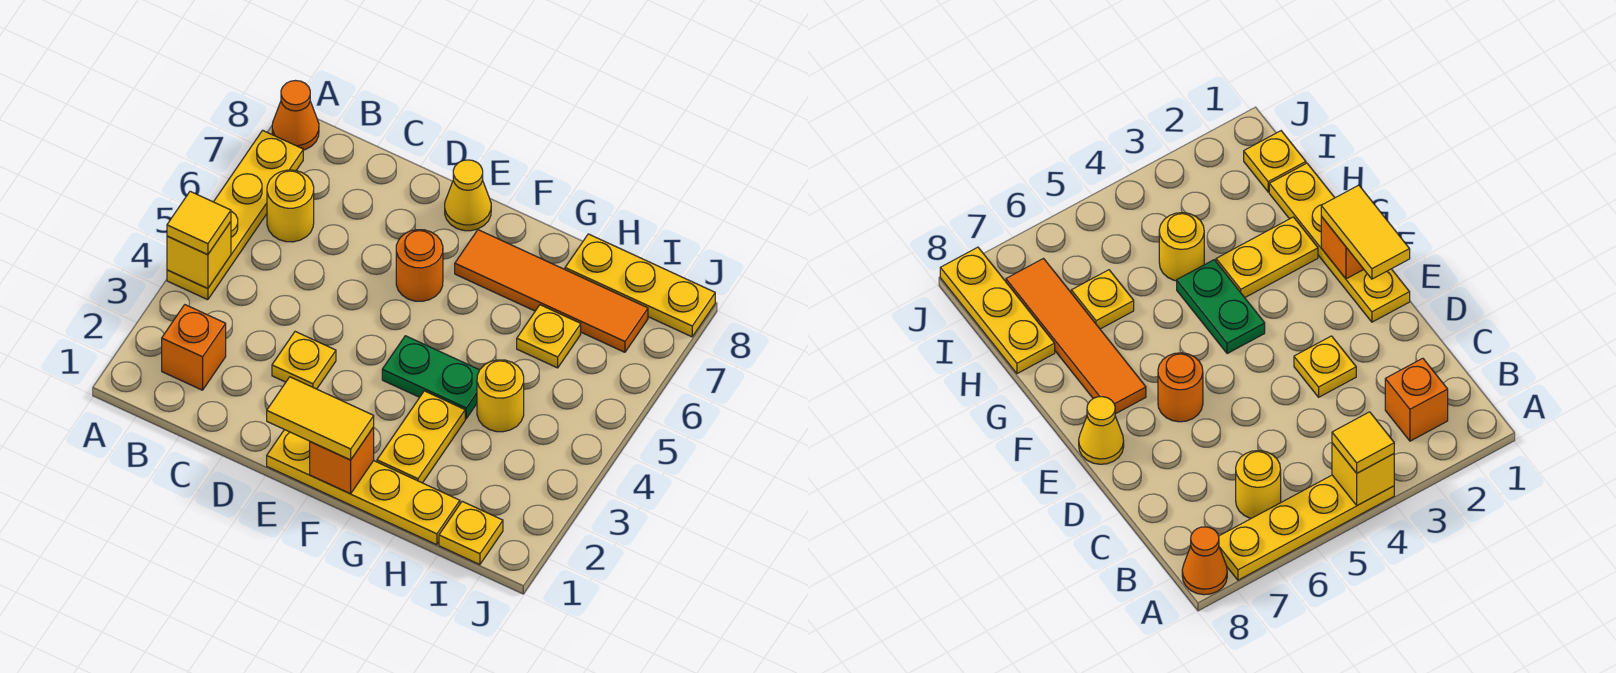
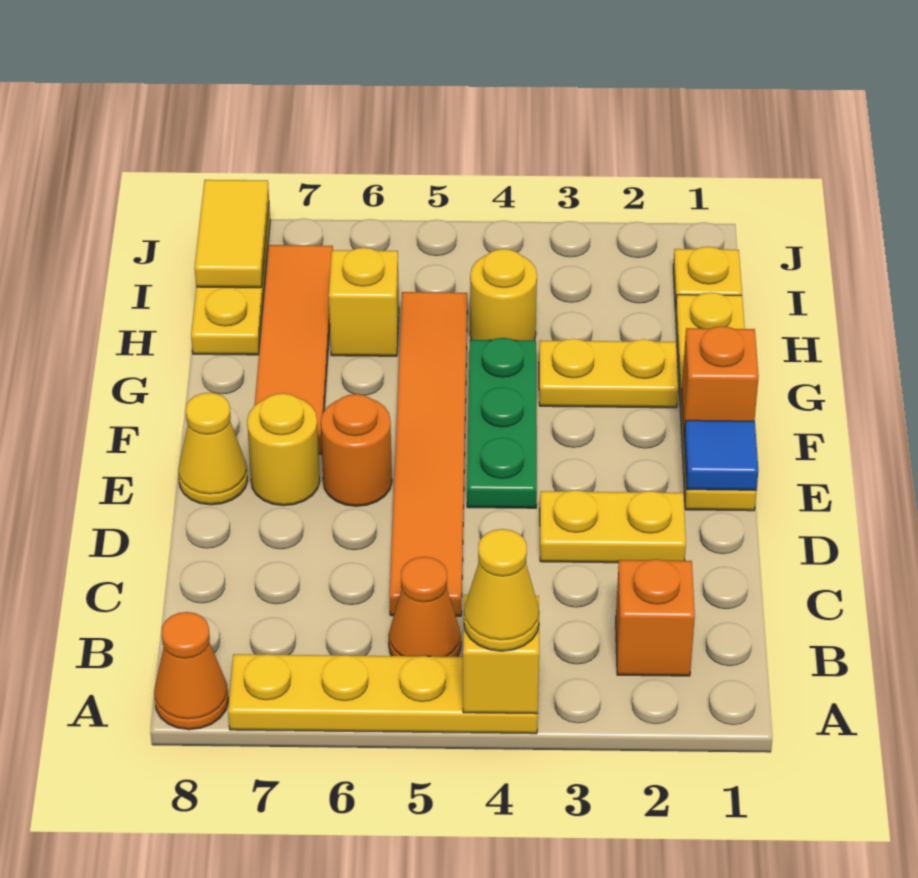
yellow tile A4 level 3 -> yellow cone A4 level 3
none -> orange cone B5 level 1
yellow round brick B6 level 1 -> yellow round brick E7 level 1
none -> orange tile C5:H5 level 1
yellow plate D3 level 1 -> yellow plate D2:D3 level 1
none -> blue tile E1 level 2
yellow tile E1:F1 level 3 -> yellow tile I8:J8 level 2
green plate F4:G4 level 1 -> green plate E4:G4 level 1
yellow plate H6 level 1 -> yellow brick H6 level 1

